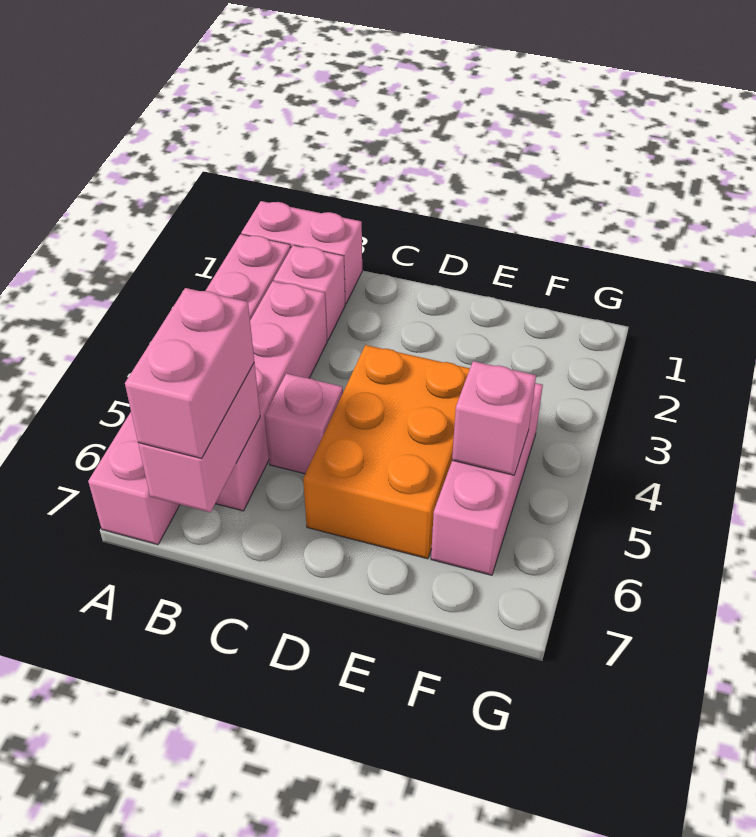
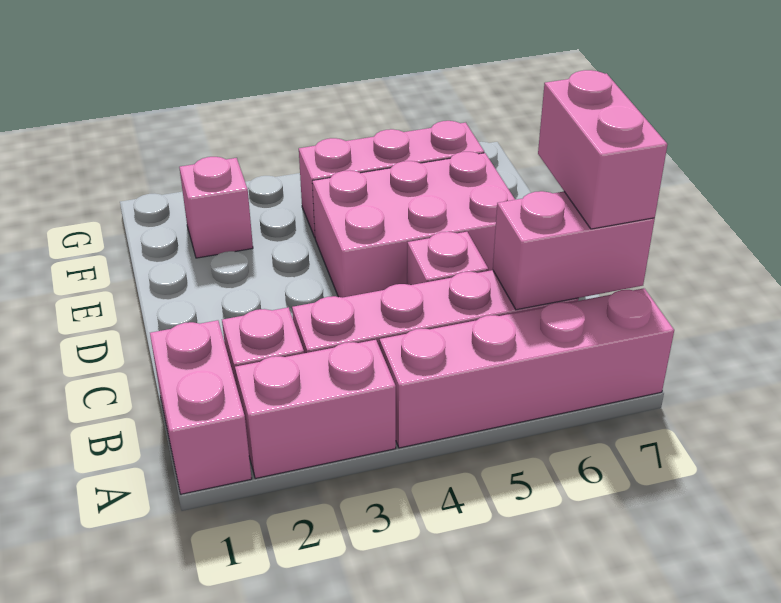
pink brick B6:B7 level 3 -> pink brick B7:C7 level 3
orange brick D4:E6 level 1 -> pink brick D4:E6 level 1
pink brick F5 level 2 -> pink brick F2 level 1

